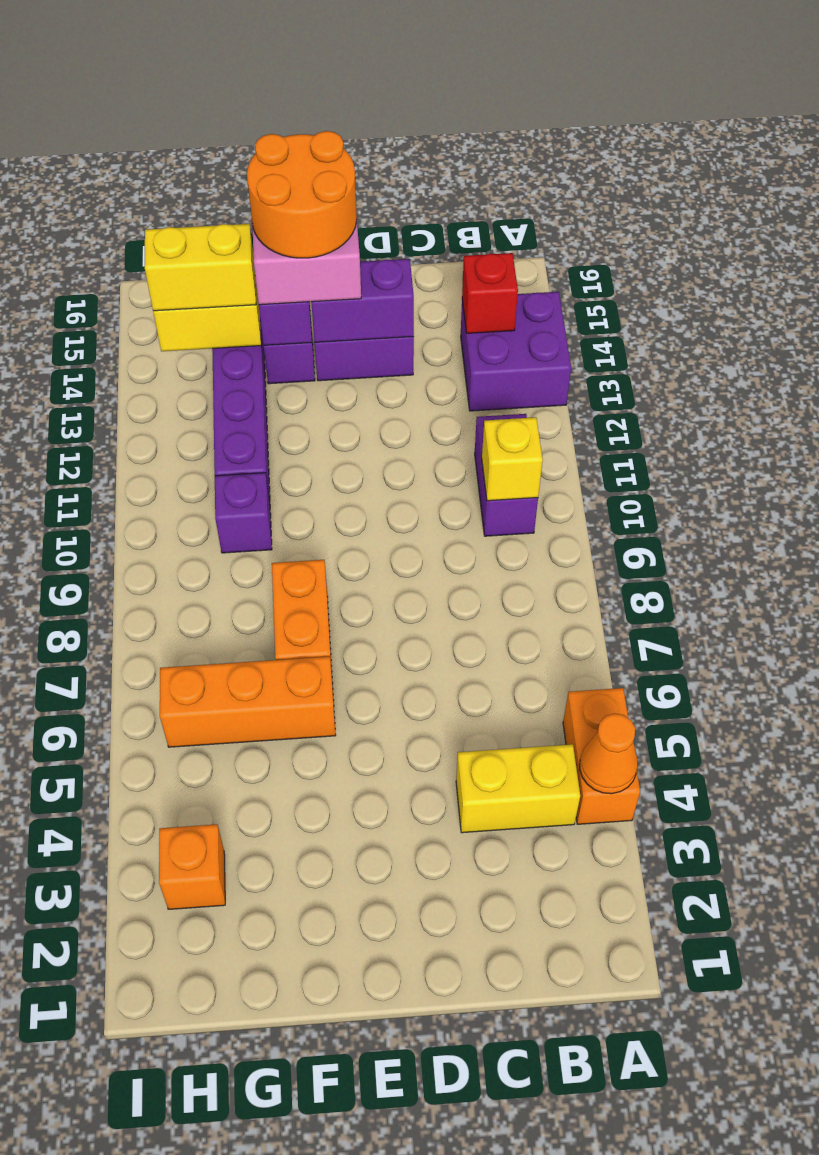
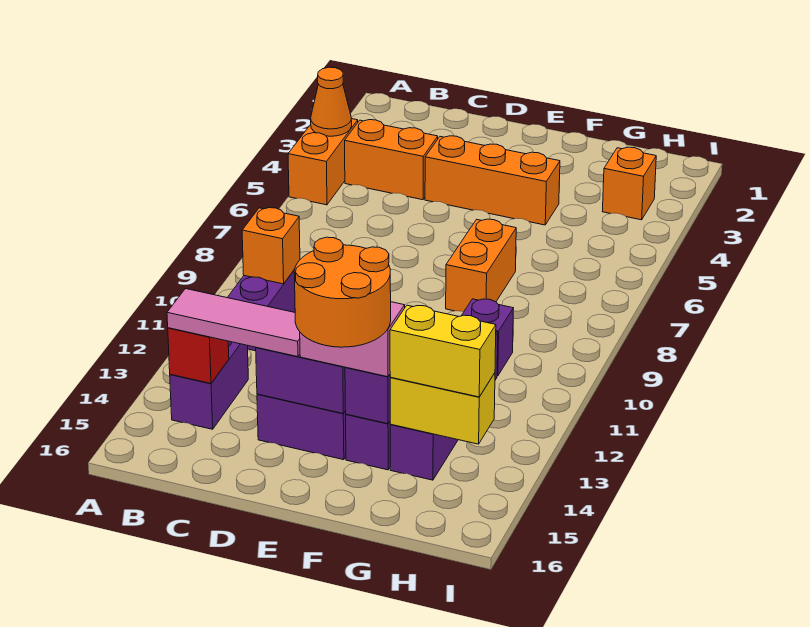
purple brick A13:B14 level 1 -> purple brick B13:B14 level 1
yellow brick B4:C4 level 1 -> orange brick B4:C4 level 1
yellow brick B10 level 2 -> orange brick B10 level 2
none -> pink tile B14:D14 level 3
orange brick F6:H6 level 1 -> orange brick D4:F4 level 1

